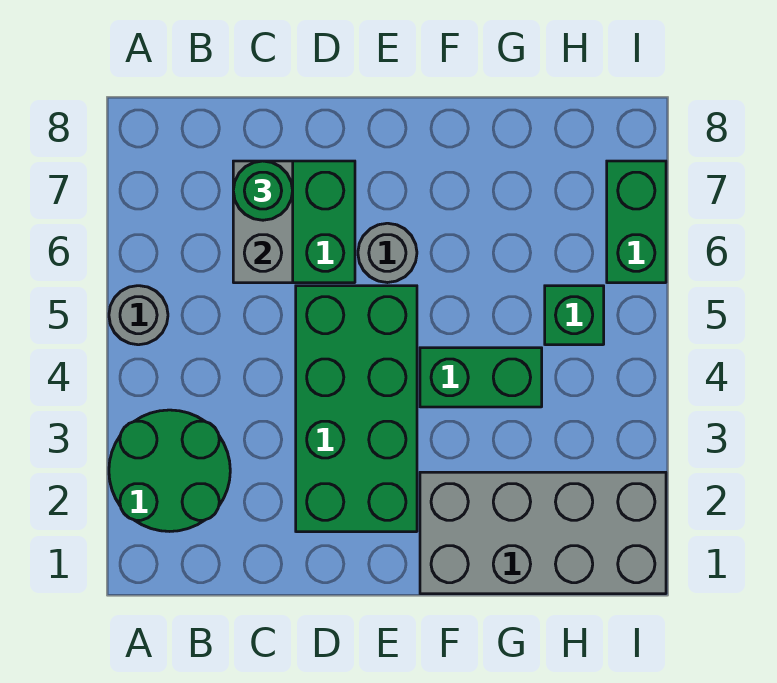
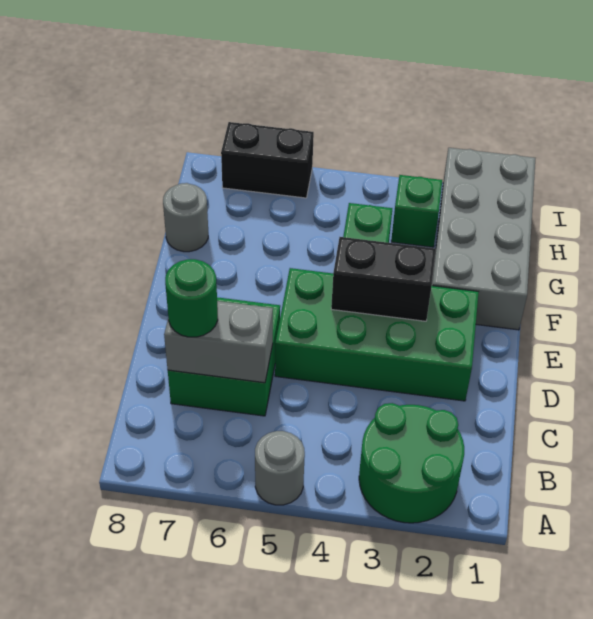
none -> black brick E3:E4 level 2
grey round brick E6 level 1 -> grey round brick G8 level 1
green brick H5 level 1 -> green brick H3 level 1
green brick I6:I7 level 1 -> black brick I6:I7 level 1

